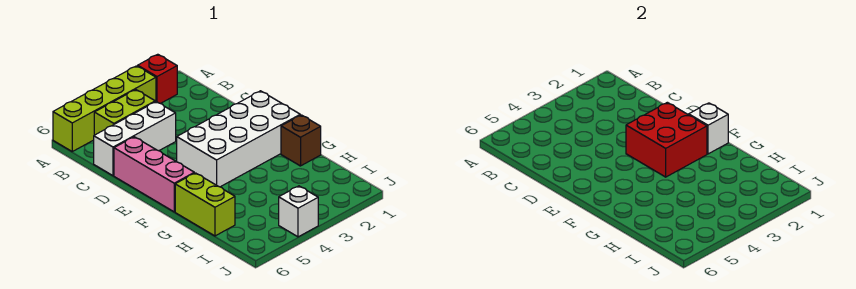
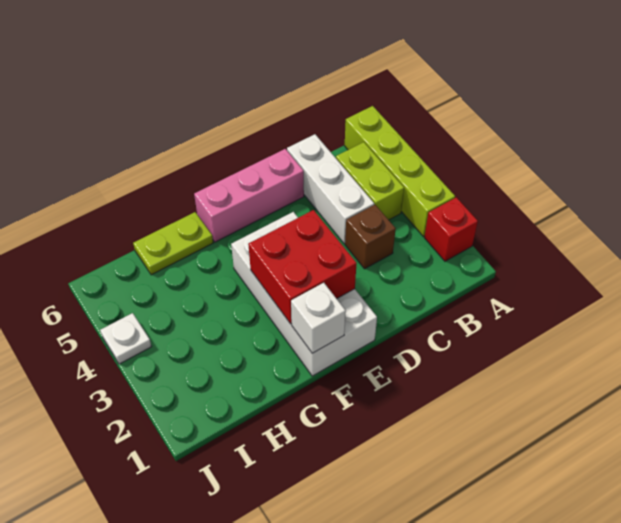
brown brick G1 level 1 -> brown brick C3 level 1
lime brick G6:H6 level 1 -> lime plate G6:H6 level 1
white brick J4 level 1 -> white plate J4 level 1

